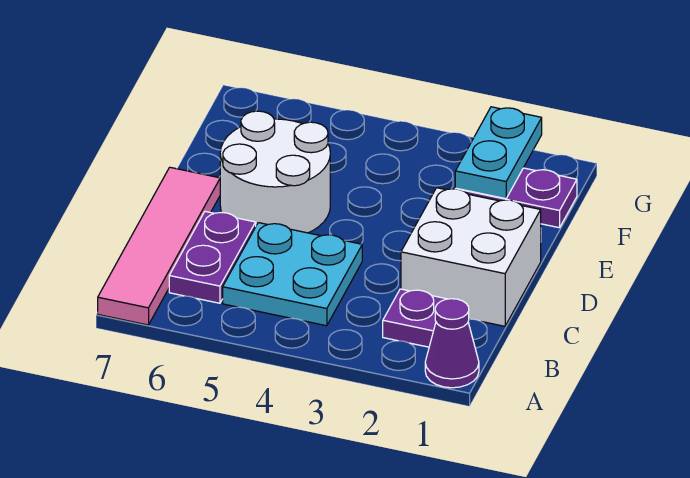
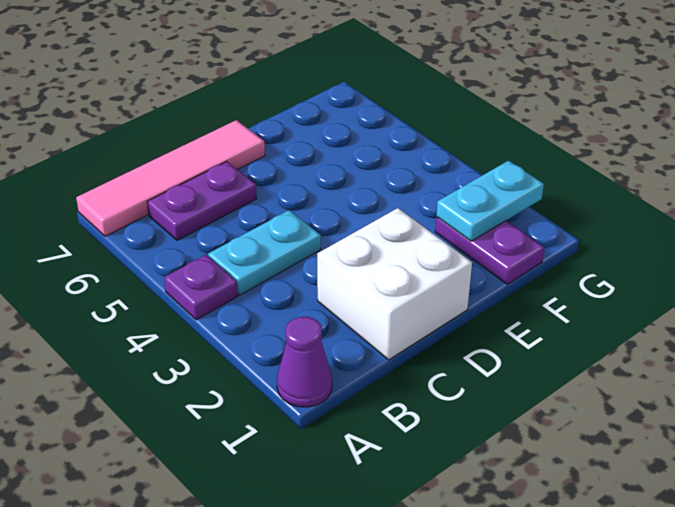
purple plate B2 level 1 -> purple plate A4 level 1
cyan plate B4:C5 level 1 -> cyan plate B4:C4 level 1
white round brick D5:E6 level 1 -> none

